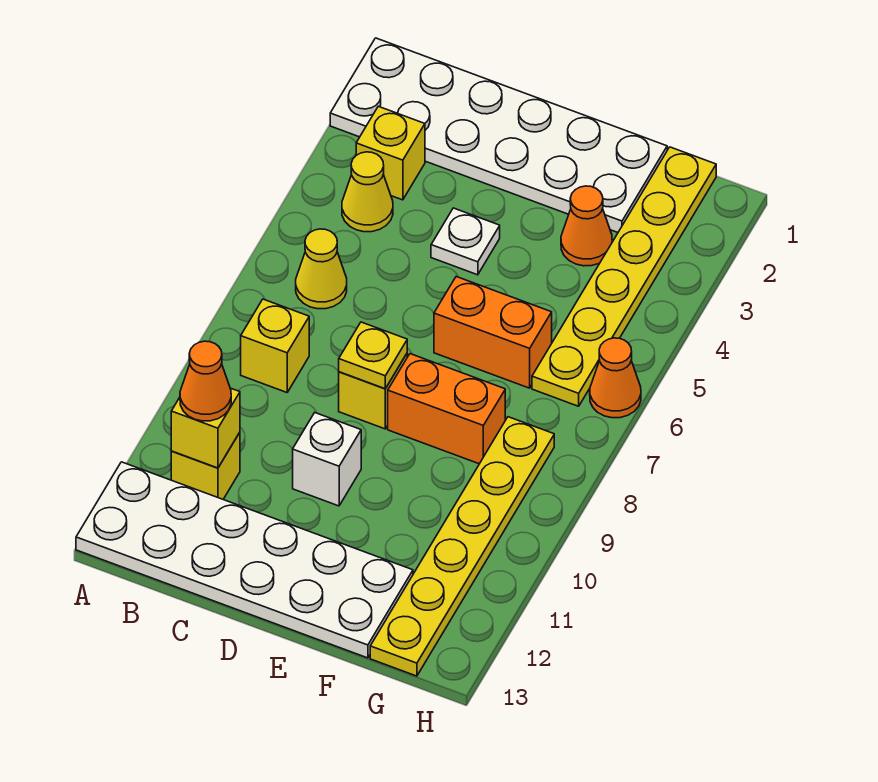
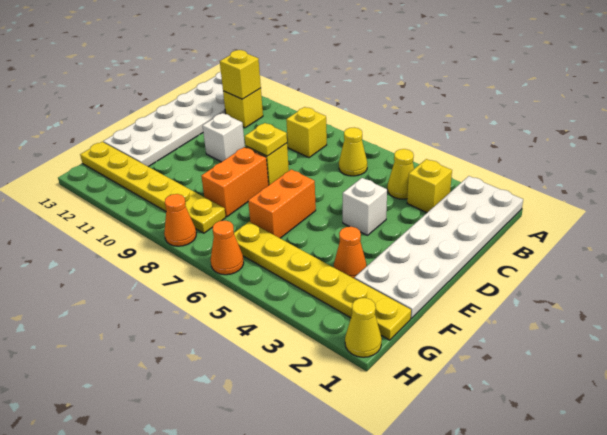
orange cone B11 level 3 -> orange cone H8 level 1
white plate D4 level 1 -> white brick D4 level 1
none -> yellow cone H1 level 1

